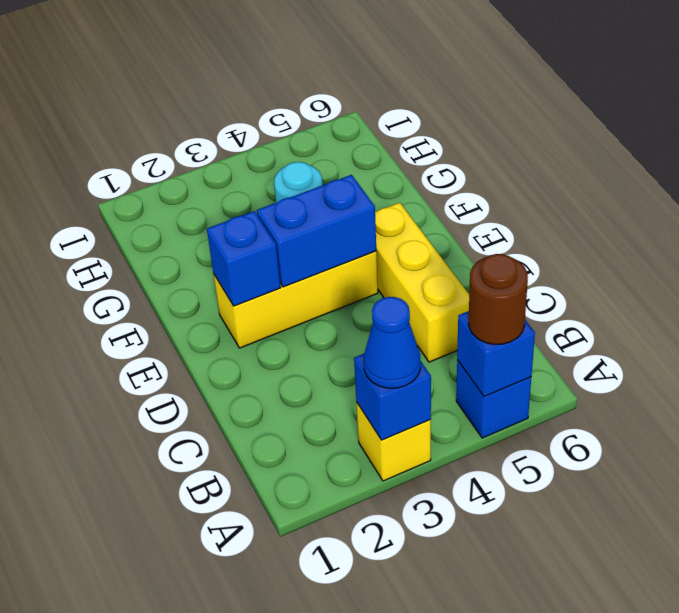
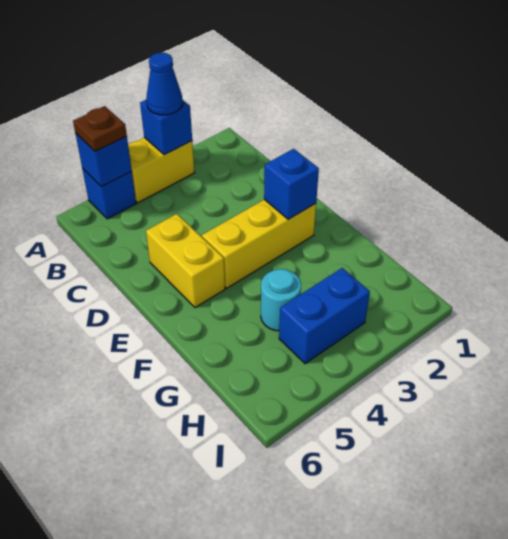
yellow brick A3 level 1 -> yellow brick A3:A4 level 1
brown round brick A5 level 3 -> brown plate A5 level 3
yellow brick C5:E5 level 1 -> yellow brick D5:E5 level 1
blue brick E3:E4 level 2 -> blue brick H3:H4 level 1

